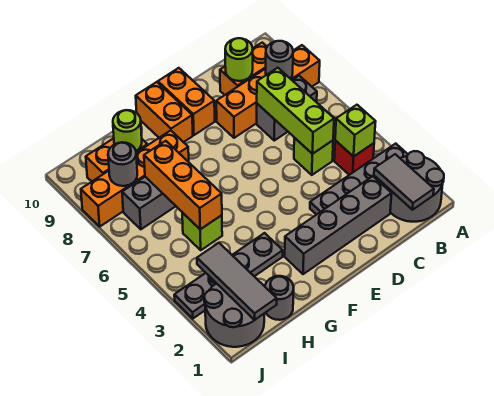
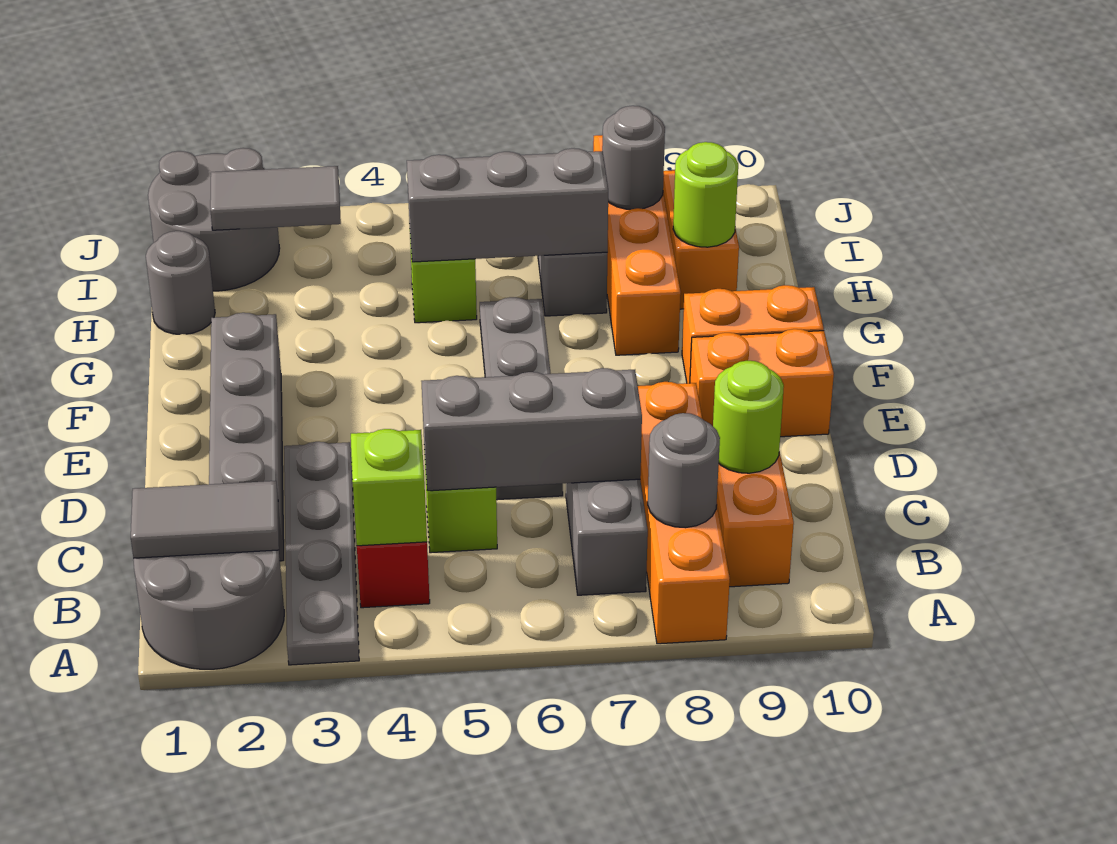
lime brick C5:C7 level 2 -> grey brick C5:C7 level 2
grey plate G3:J3 level 1 -> grey plate D6:G6 level 1
orange brick H5:H7 level 2 -> grey brick H5:H7 level 2
grey tile I1:I3 level 2 -> grey tile I2:I3 level 2

